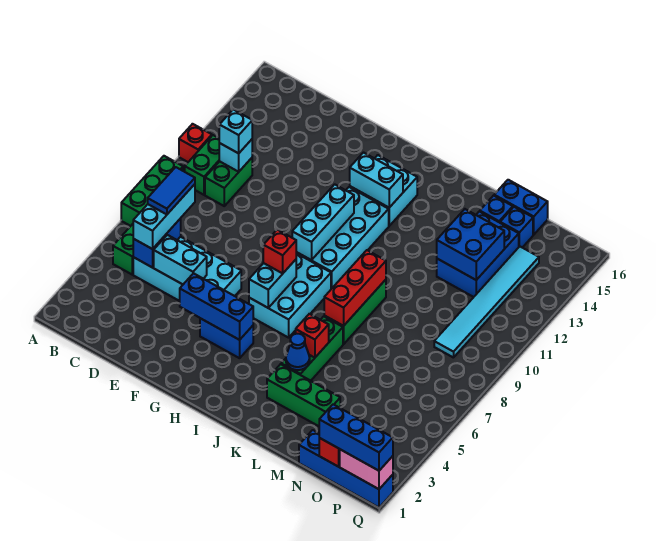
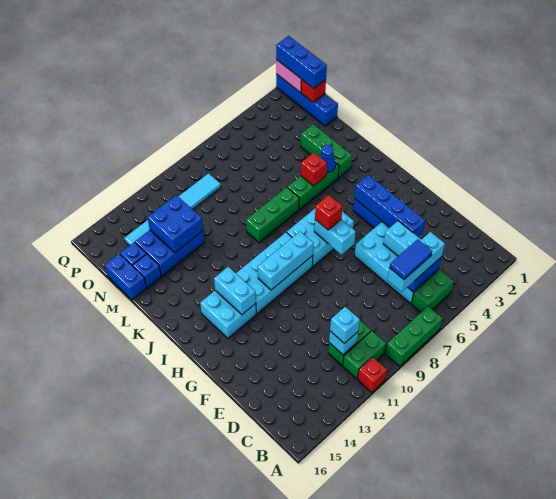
blue brick F4:H4 level 2 -> blue brick E4:H4 level 2
cyan brick H6:H7 level 2 -> cyan brick G7:H7 level 2
red brick K7:K9 level 2 -> none

